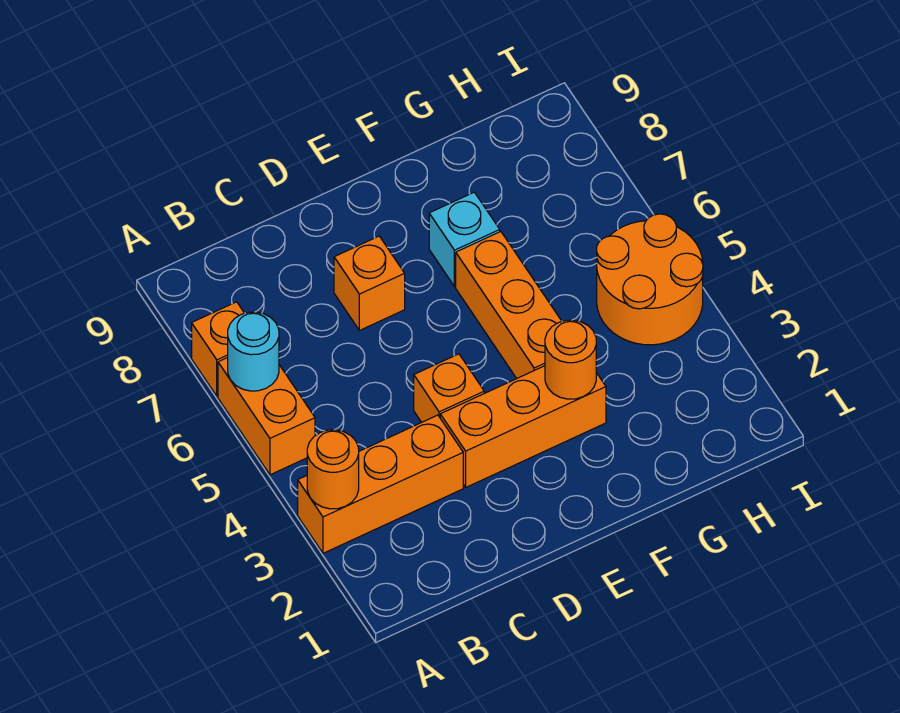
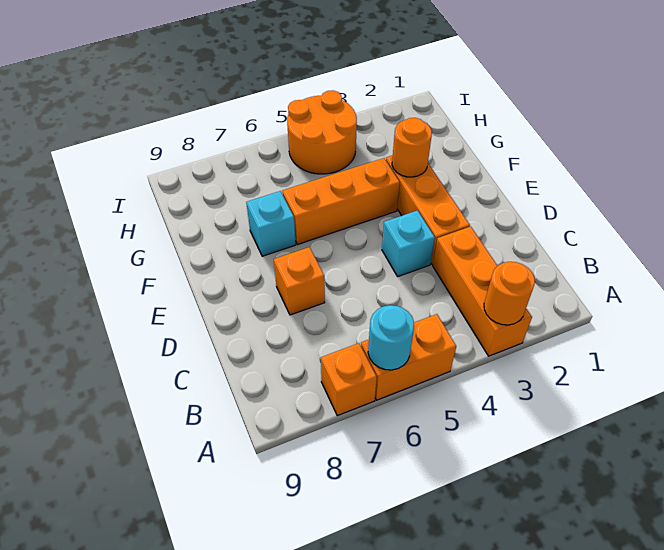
orange brick D4 level 1 -> cyan brick D4 level 1

